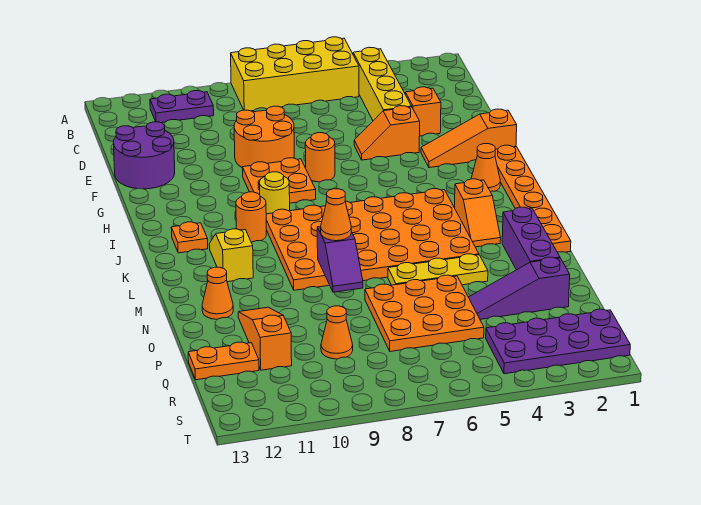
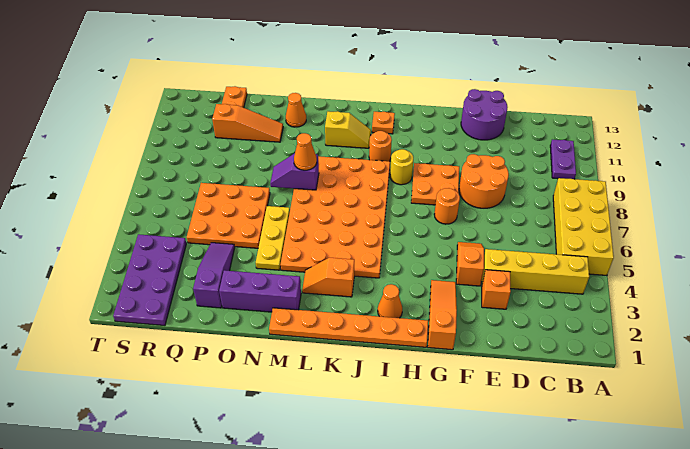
orange cone Q9 level 1 -> none

